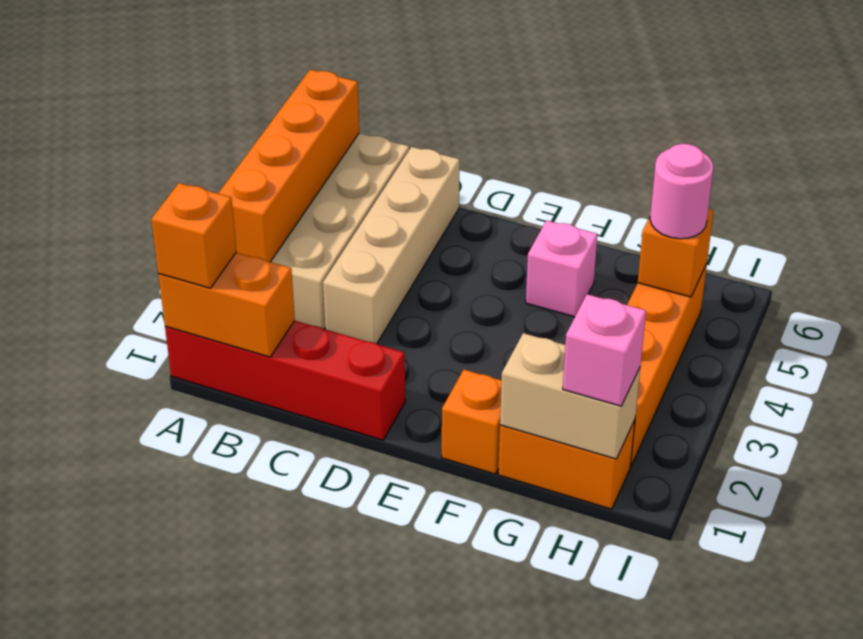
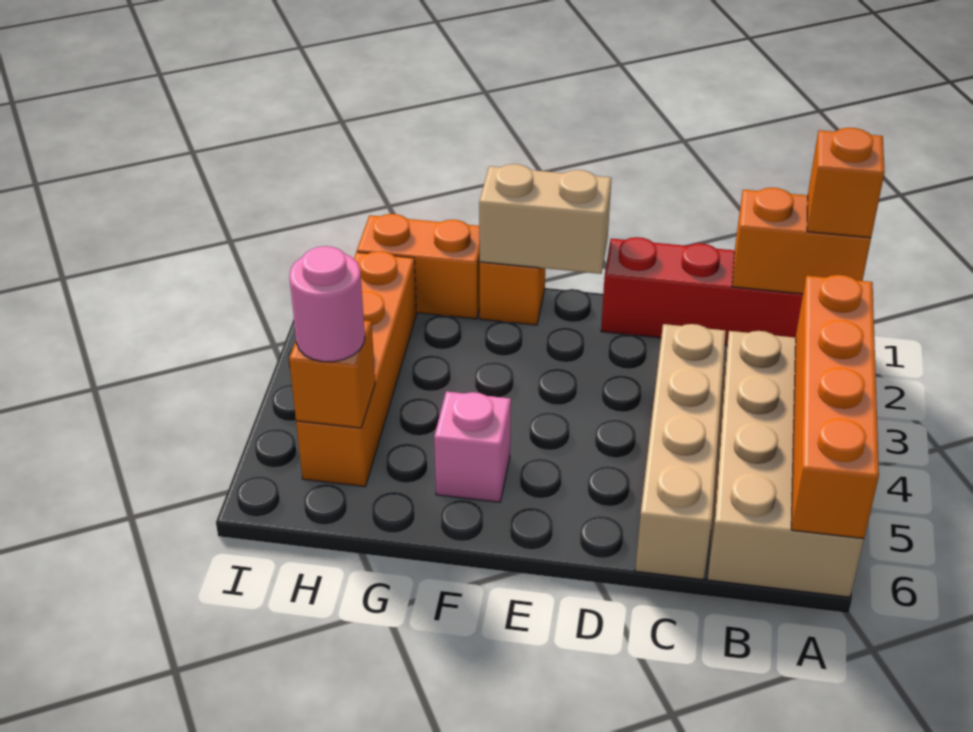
tan brick G1:H1 level 2 -> tan brick E1:F1 level 2
pink brick H1 level 3 -> none

